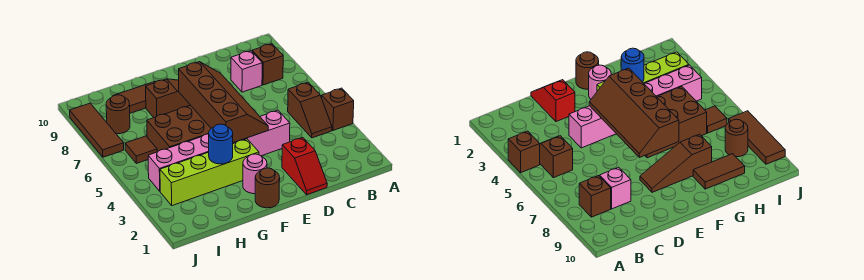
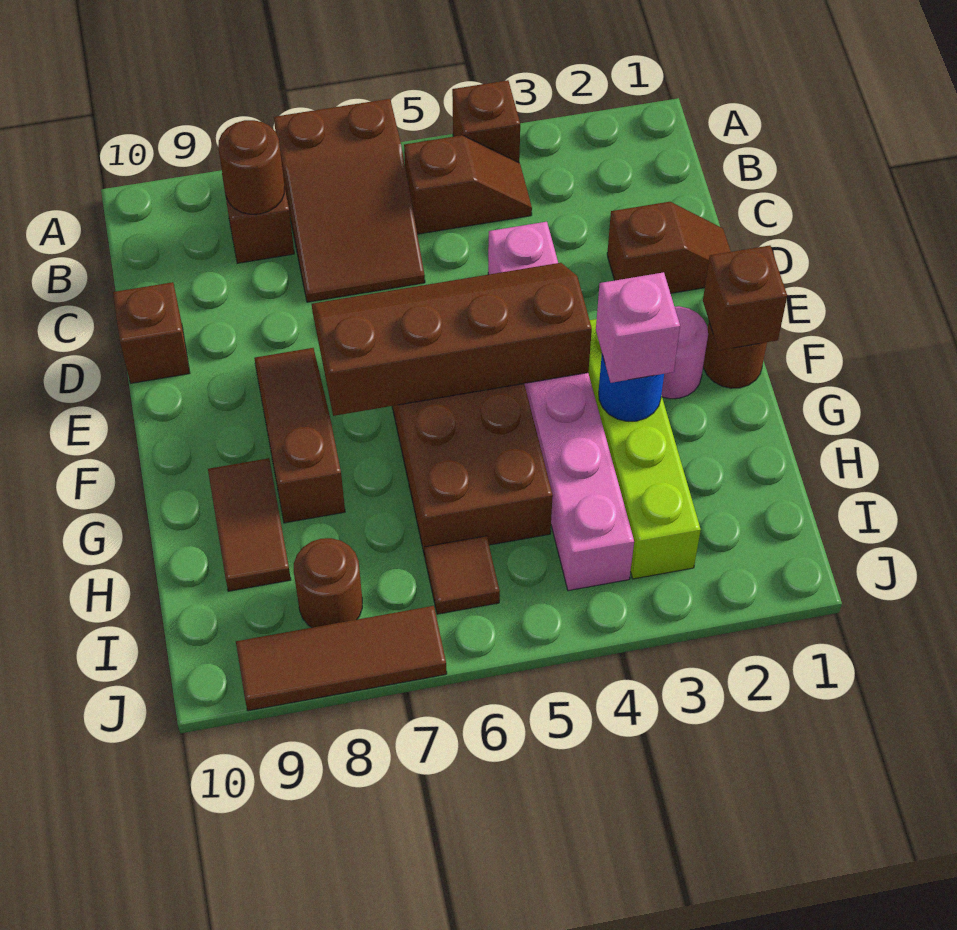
none -> brown slope A6:C7 level 1 top A
none -> brown round brick B8 level 2
pink brick C8 level 1 -> pink brick G3 level 3
red slope D1:D2 level 1 top 2 -> brown slope D1:D2 level 1 top 2
none -> brown brick D10 level 1
none -> brown brick F1 level 2

